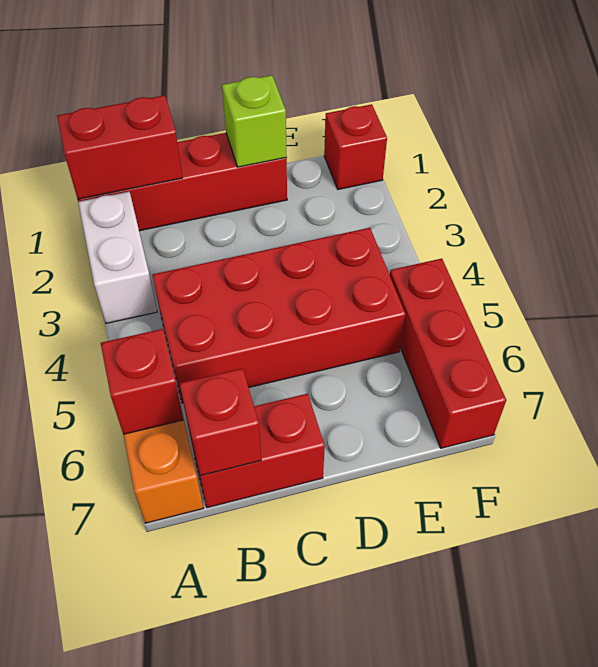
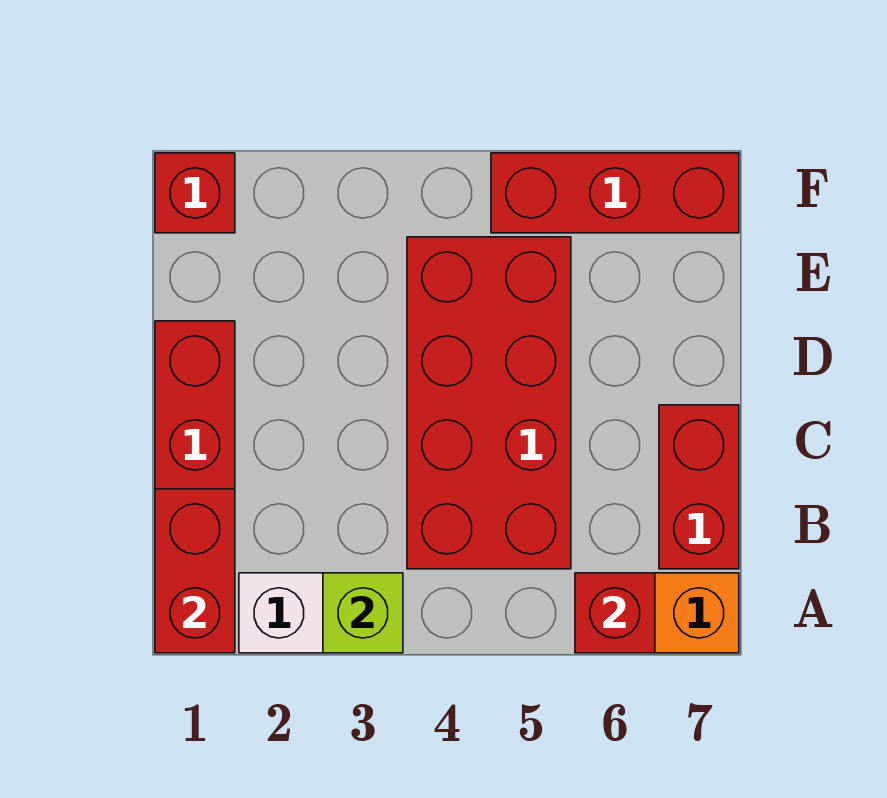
red brick B7 level 2 -> none
lime brick D1 level 2 -> lime brick A3 level 2

